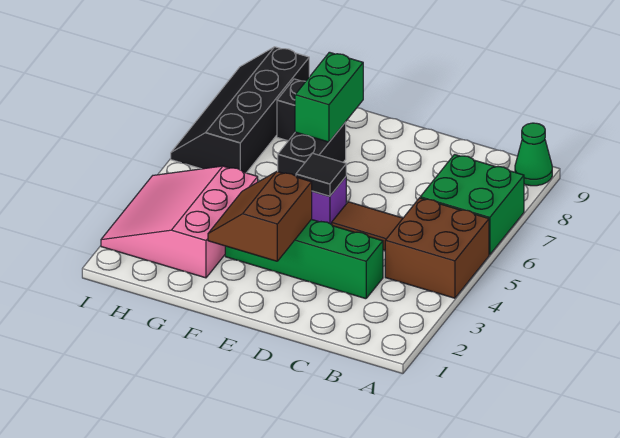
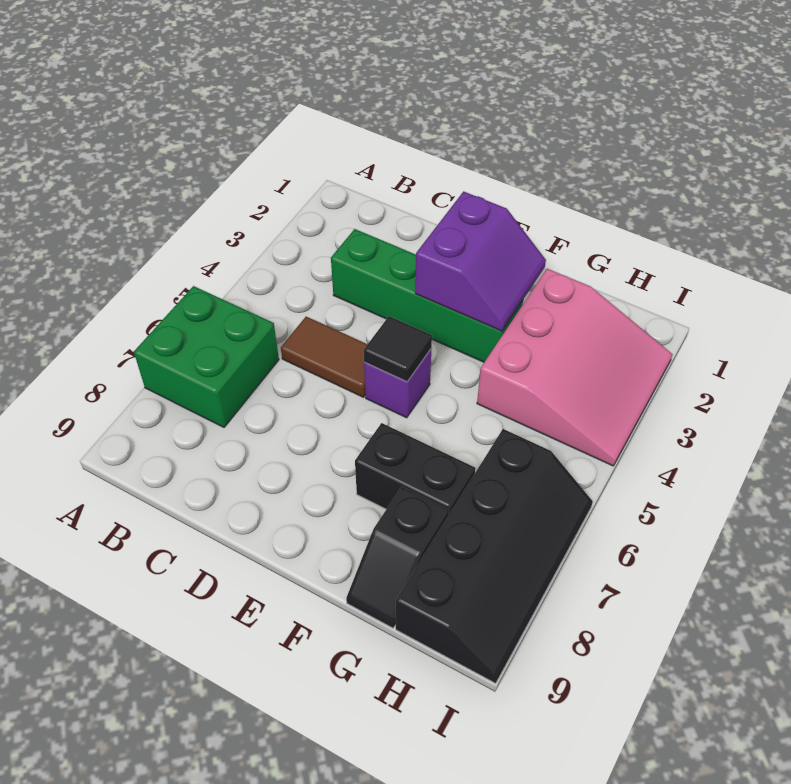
brown brick A4:B5 level 1 -> none
green cone A9 level 1 -> none
brown slope E2:F3 level 2 top E -> purple slope E2:F3 level 2 top E
black brick F6:F7 level 1 -> black brick F7:G7 level 1
green brick F7:F8 level 2 -> none

